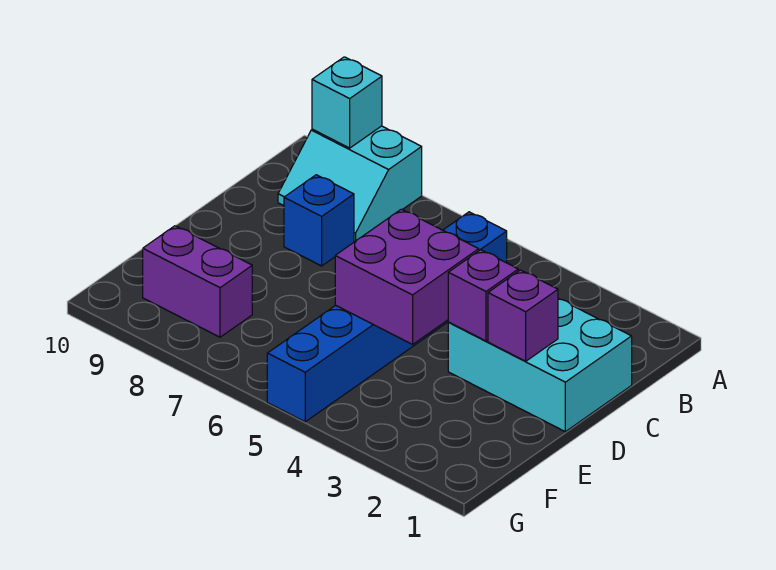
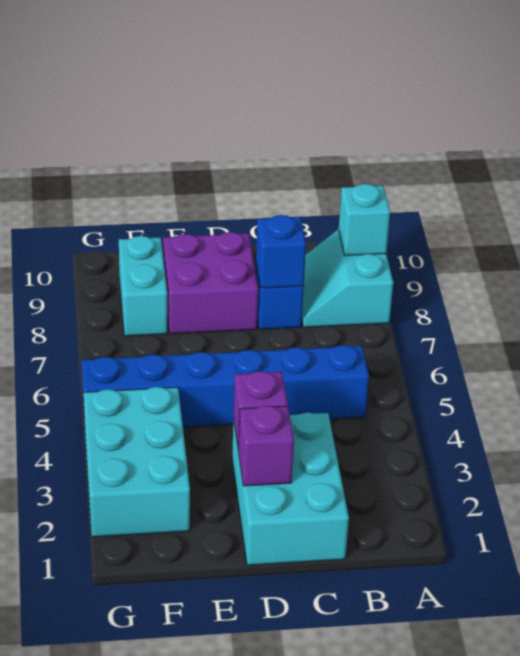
none -> blue brick C8 level 2
purple brick D4:E5 level 2 -> purple brick D8:E9 level 1
none -> cyan brick F2:G4 level 1
purple brick F8:F9 level 1 -> cyan brick F8:F9 level 1

